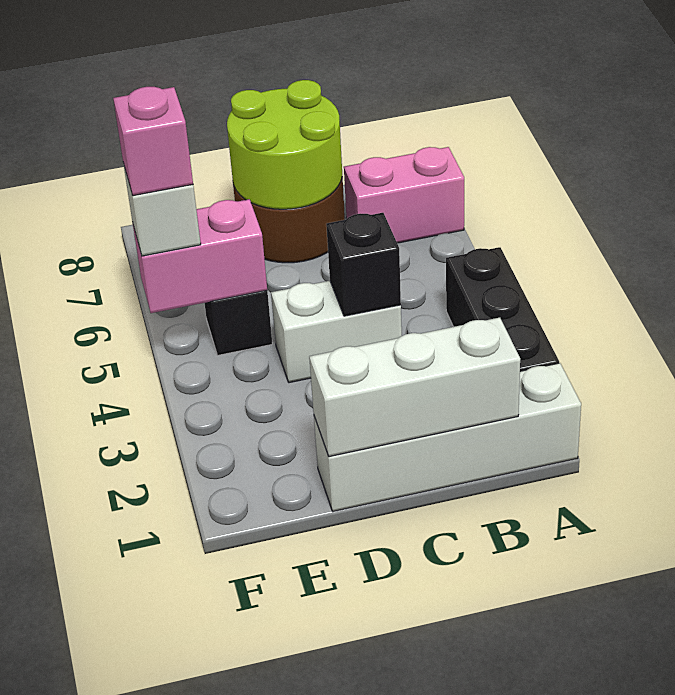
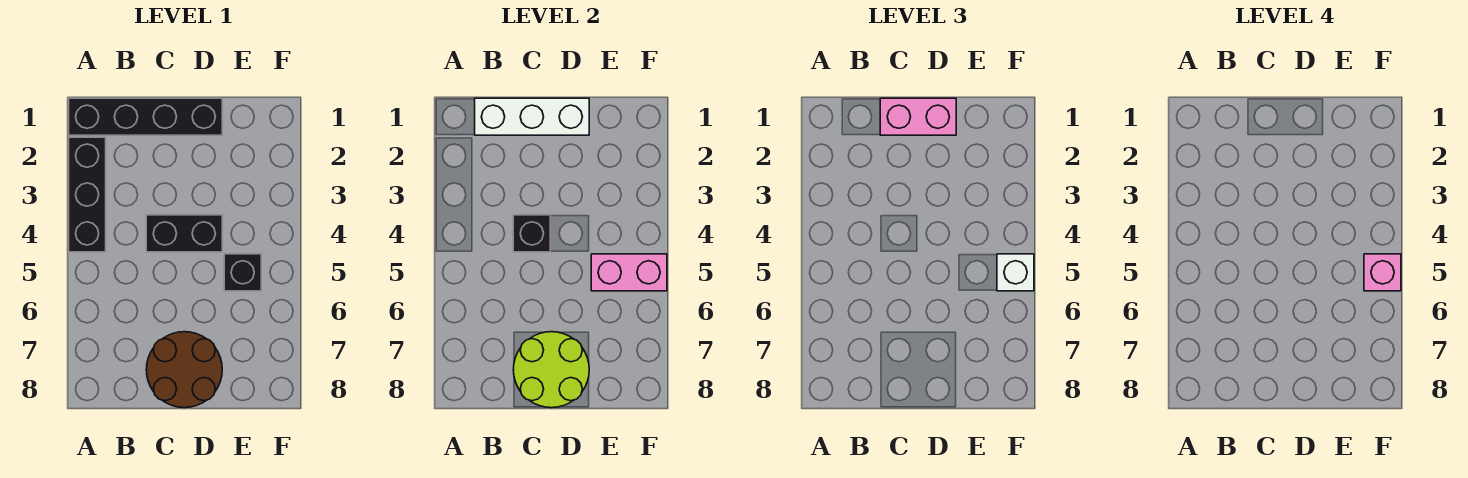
white brick A1:D1 level 1 -> black brick A1:D1 level 1
pink brick A7:B7 level 1 -> pink brick C1:D1 level 3
white brick C4:D4 level 1 -> black brick C4:D4 level 1

